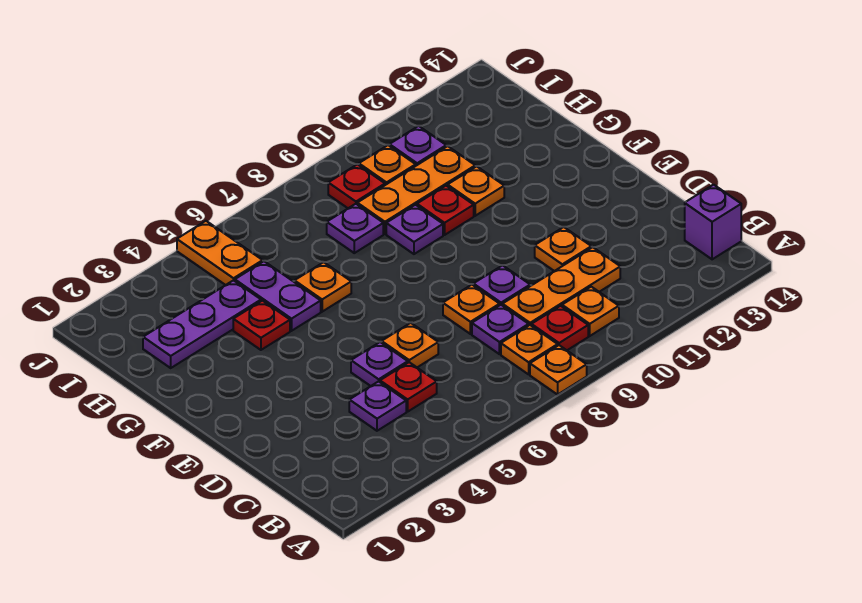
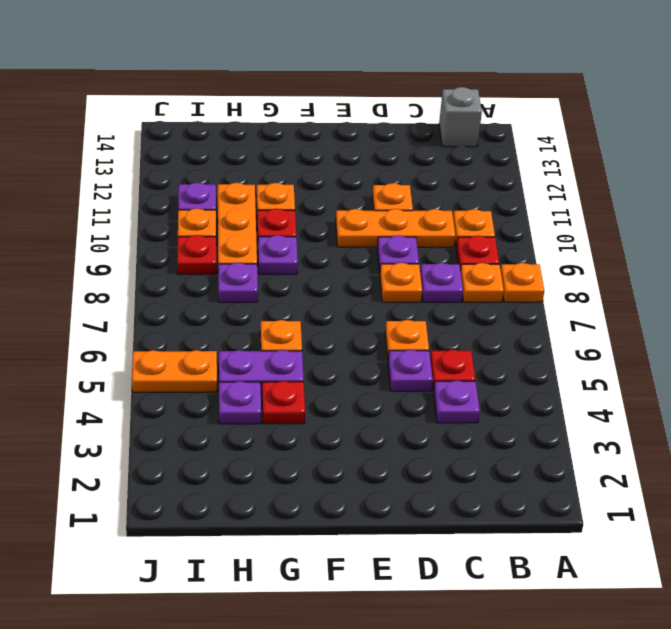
purple brick B14 level 1 -> grey brick B14 level 1
orange plate C9:C11 level 1 -> orange plate C10:E10 level 1
purple plate H2:H4 level 1 -> purple plate H4 level 1

